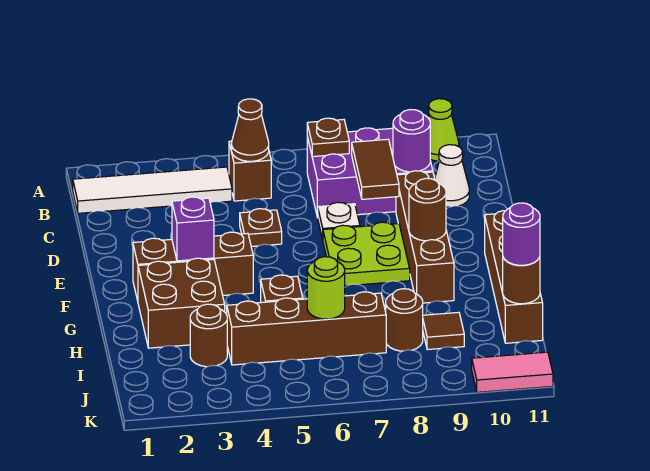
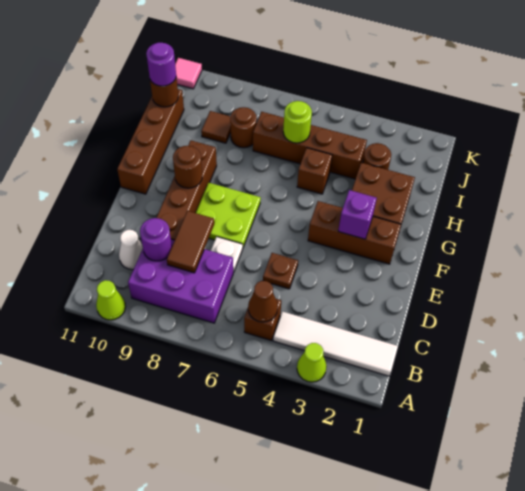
none -> lime cone A3 level 1
brown plate B7 level 2 -> none
pink tile K10:K11 level 1 -> pink tile K11 level 1

